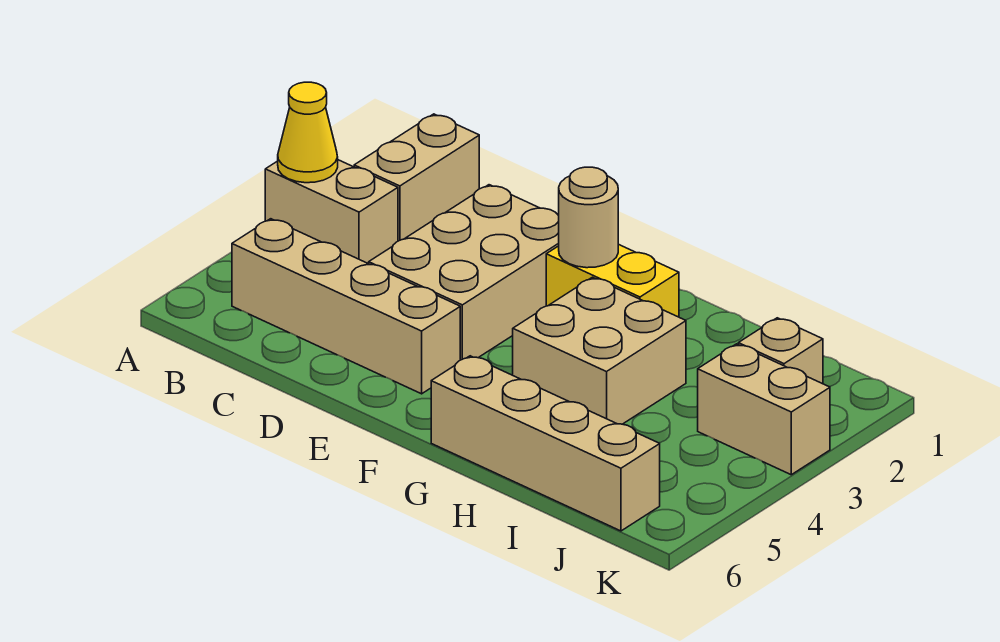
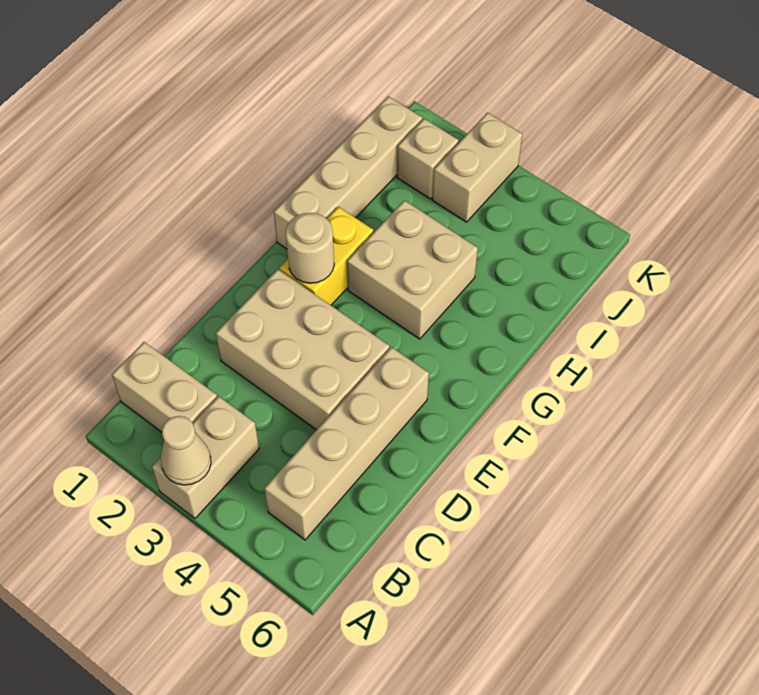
yellow cone A3 level 2 -> tan cone A3 level 2
tan brick G6:J6 level 1 -> tan brick G1:J1 level 1

